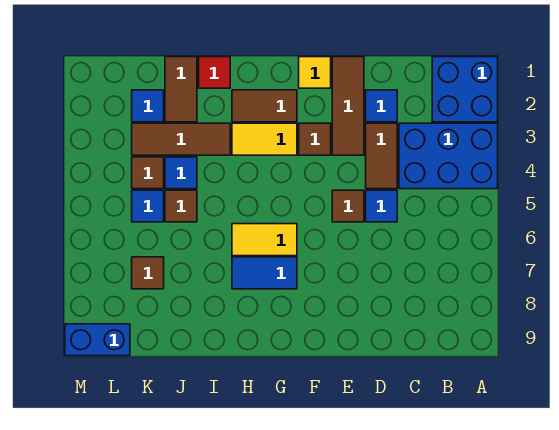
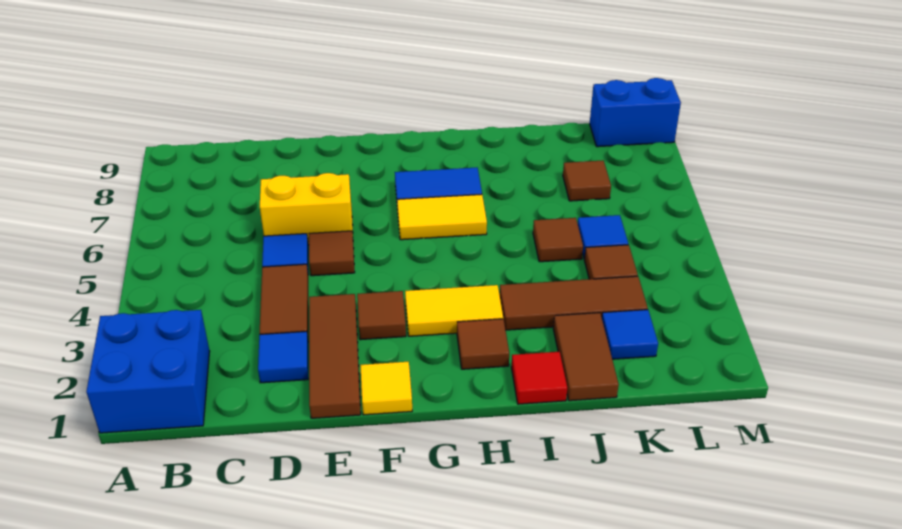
blue brick A3:C4 level 1 -> none
none -> yellow brick D6:E6 level 1
brown tile G2:H2 level 1 -> brown tile H2 level 1
blue tile J4 level 1 -> none

